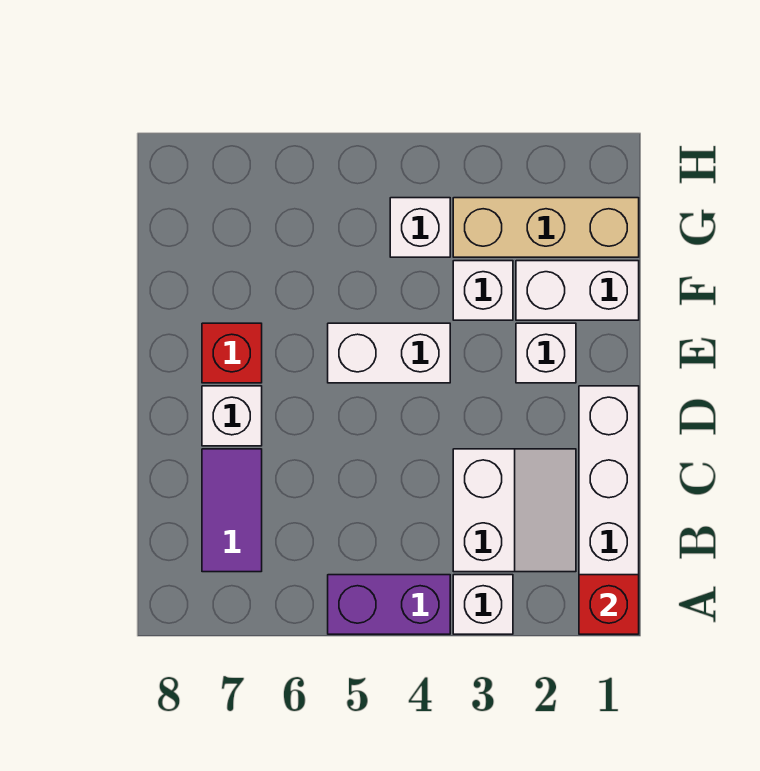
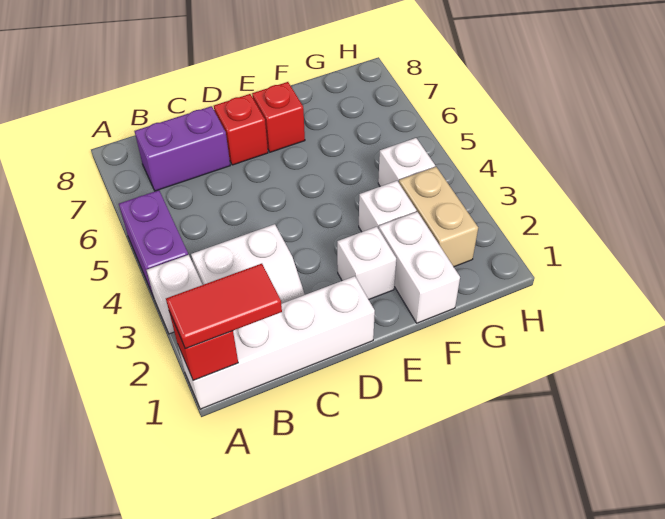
none -> red tile A1:B1 level 3
purple tile B7:C7 level 1 -> purple brick B7:C7 level 1
white brick D7 level 1 -> red brick D7 level 1
white brick E4:E5 level 1 -> none
tan brick G1:G3 level 1 -> tan brick G2:G3 level 1

